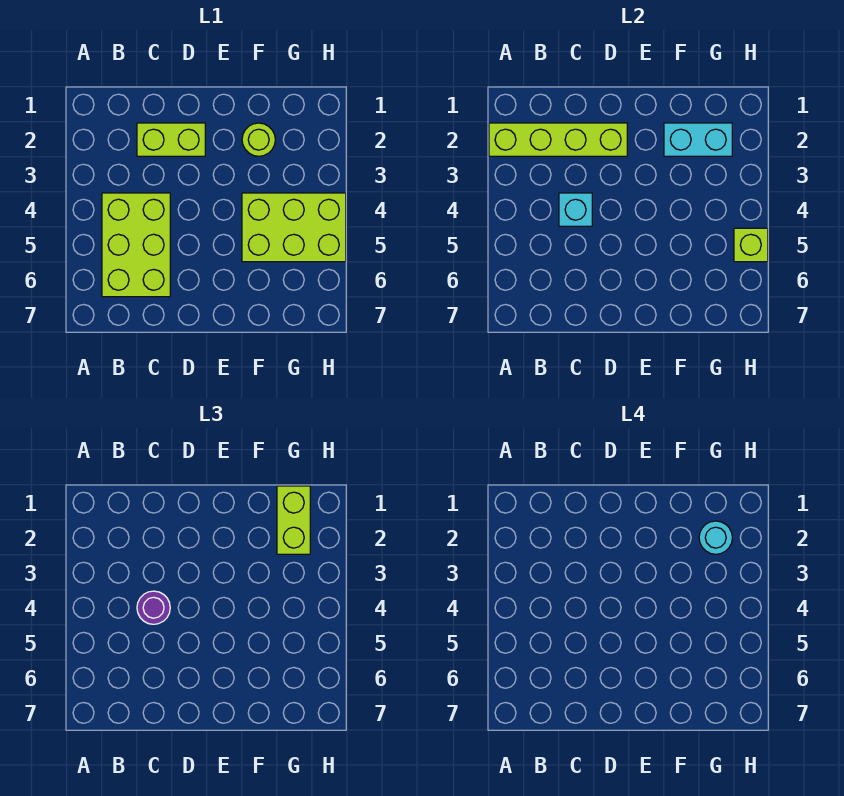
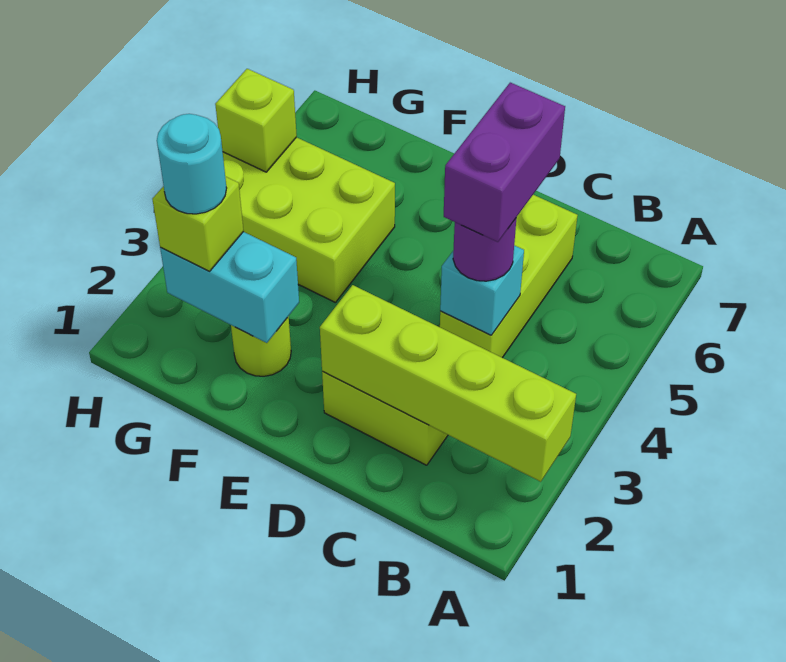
lime brick B4:C6 level 1 -> lime brick C4:C6 level 1
none -> purple brick C4:C5 level 4
lime brick G1:G2 level 3 -> lime brick G2 level 3

